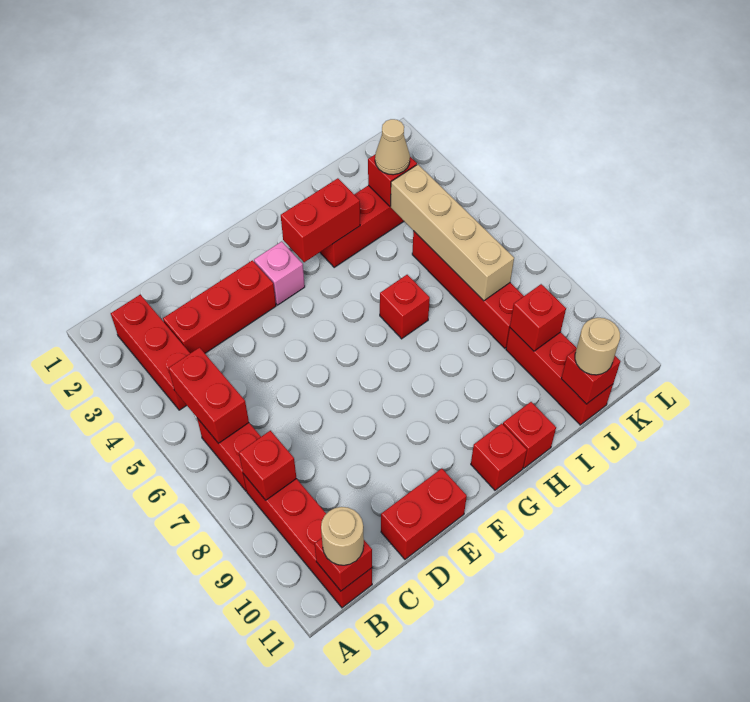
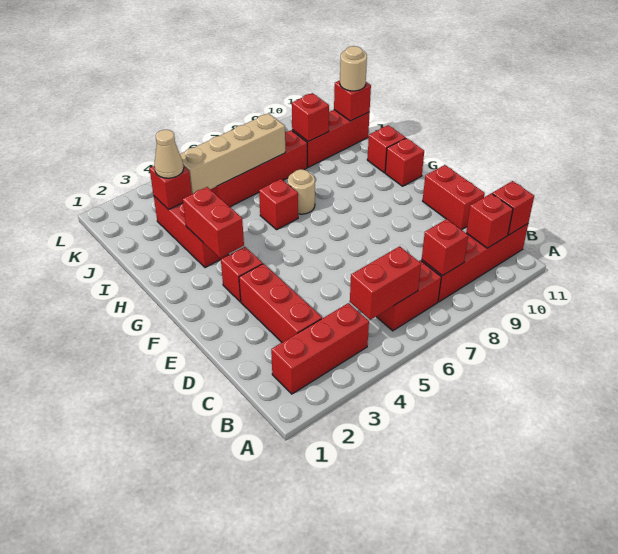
none -> red brick B10 level 2
tan round brick B11 level 3 -> tan round brick H7 level 1
pink brick F3 level 1 -> red brick F3 level 1

